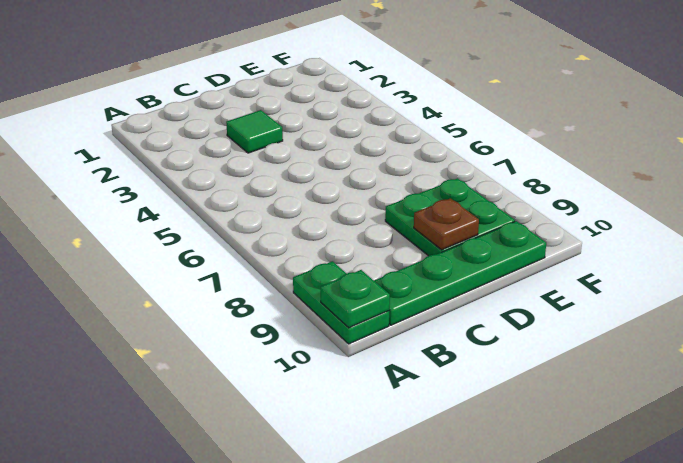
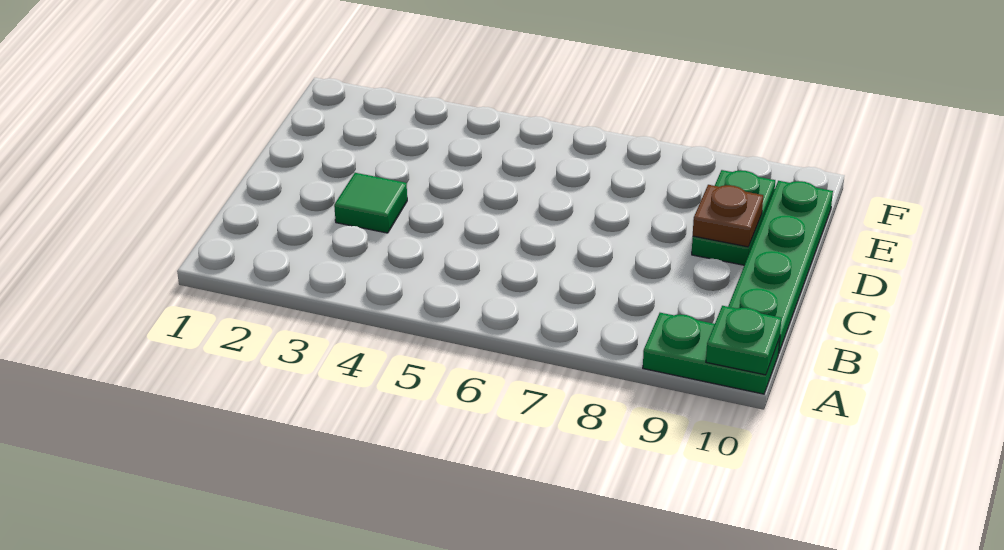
green plate D8:E9 level 1 -> green plate D9:E9 level 1

